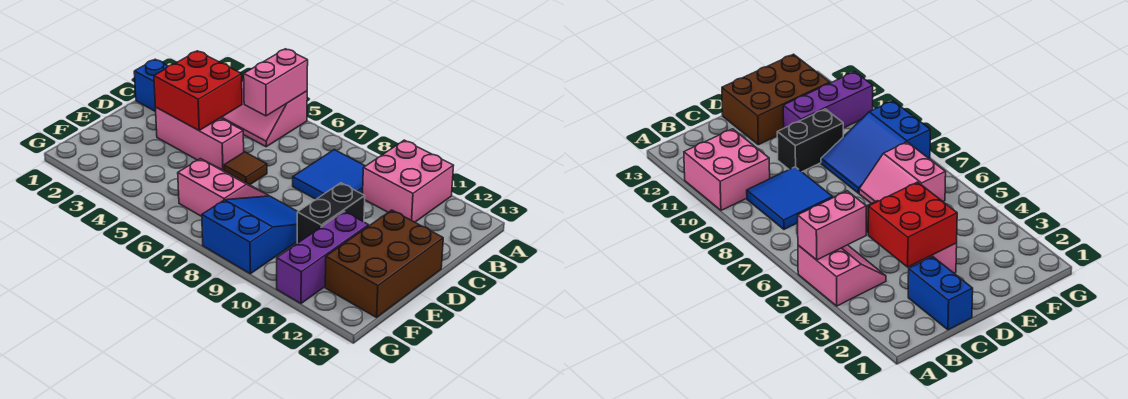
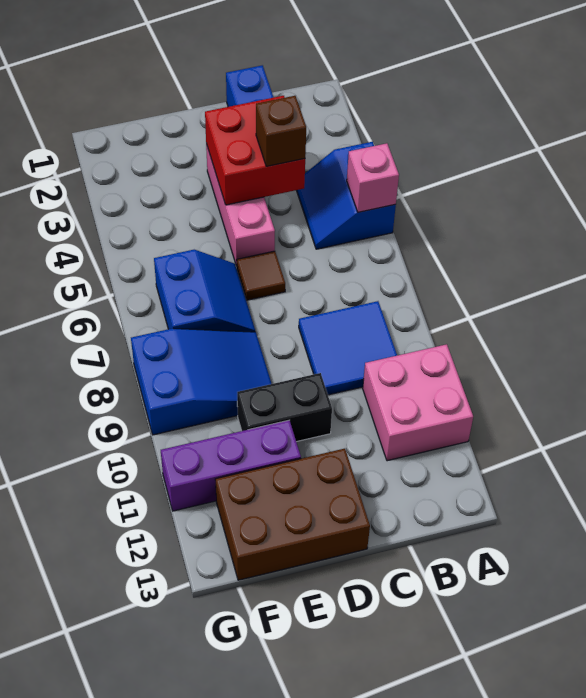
pink slope A4:B5 level 1 top A -> blue slope A4:B5 level 1 top A
pink brick A5:B5 level 2 -> pink brick A5 level 2
none -> brown brick C4 level 3
pink slope E6:F7 level 1 top F -> blue slope E6:F7 level 1 top F

